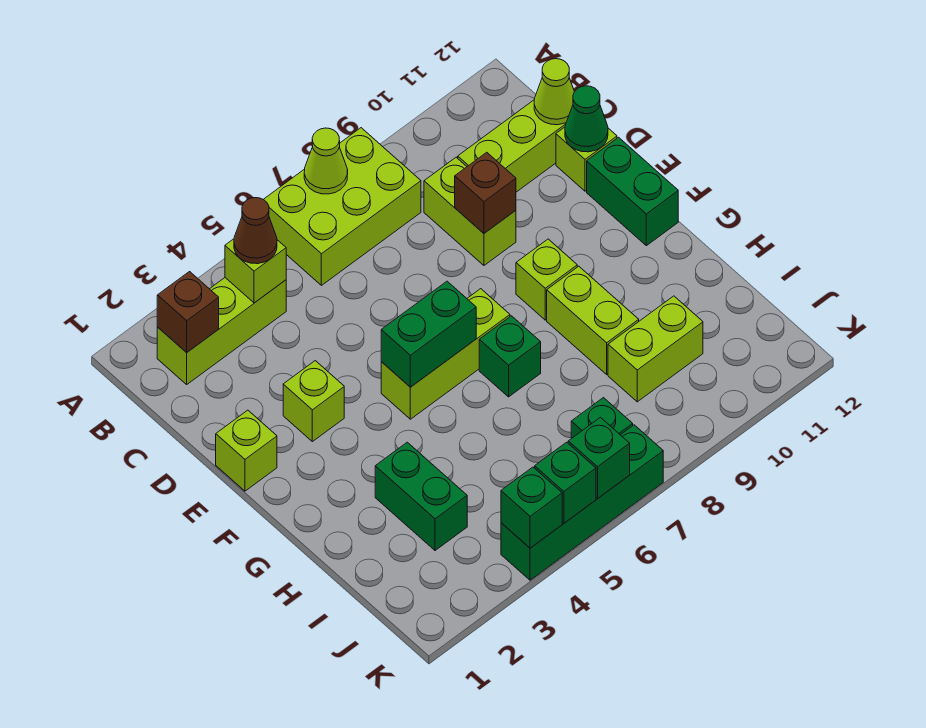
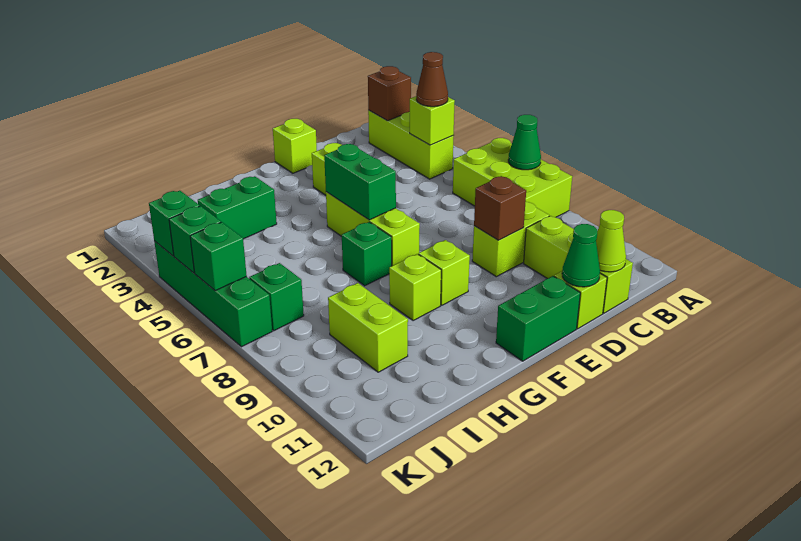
lime cone A7 level 2 -> green cone A7 level 2
lime brick G9:H9 level 1 -> lime brick G9 level 1

